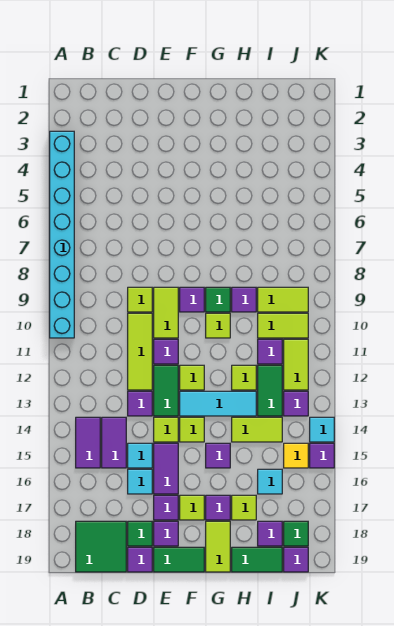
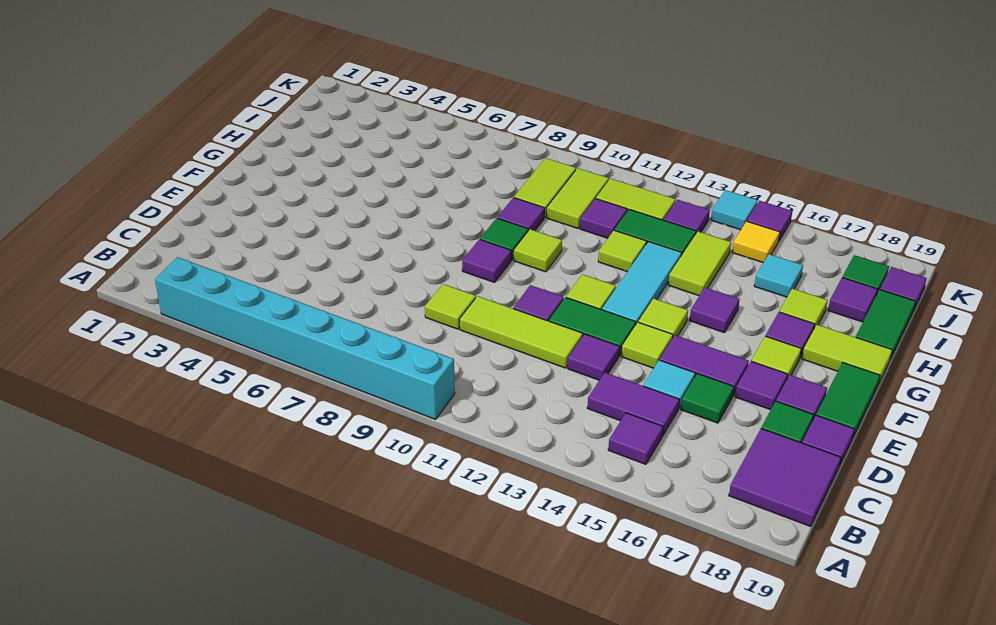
purple tile B14:B15 level 1 -> purple tile B15 level 1
green tile B18:C19 level 1 -> purple tile B18:C19 level 1
cyan tile D16 level 1 -> green tile D16 level 1
lime tile E9:E10 level 1 -> none

